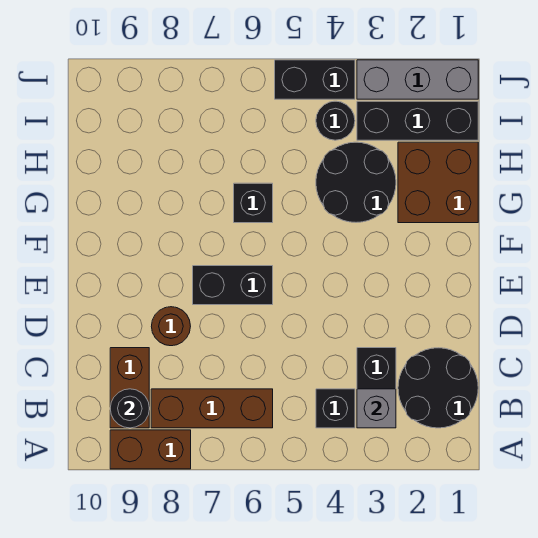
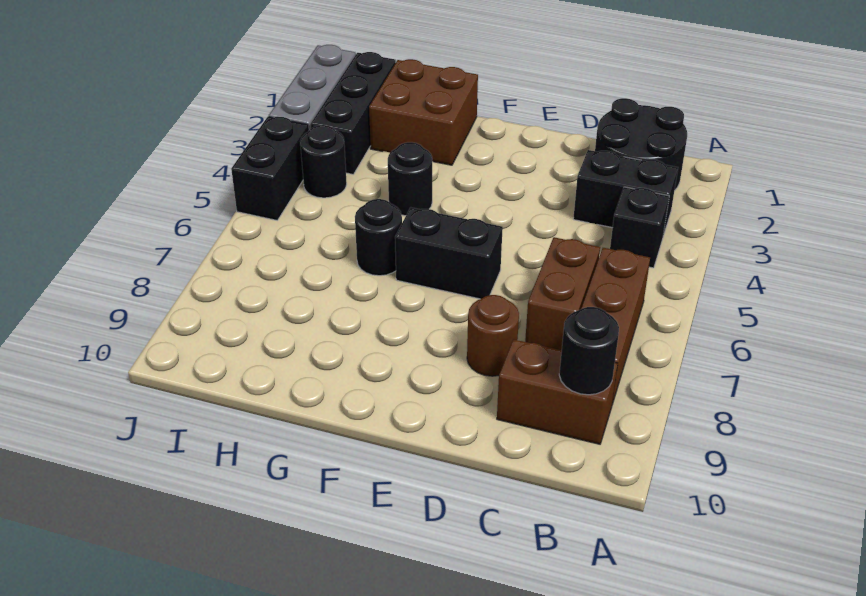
brown brick A8:A9 level 1 -> brown brick C6:C7 level 1
grey brick B3 level 2 -> none
black brick E6:E7 level 1 -> black brick E6:F6 level 1
black round brick G3:H4 level 1 -> black round brick G4 level 1
black brick G6 level 1 -> black round brick G6 level 1

